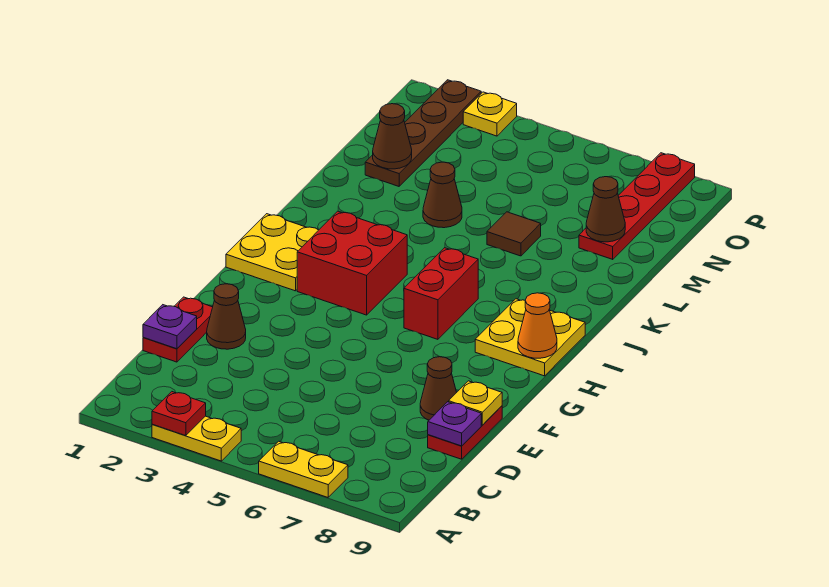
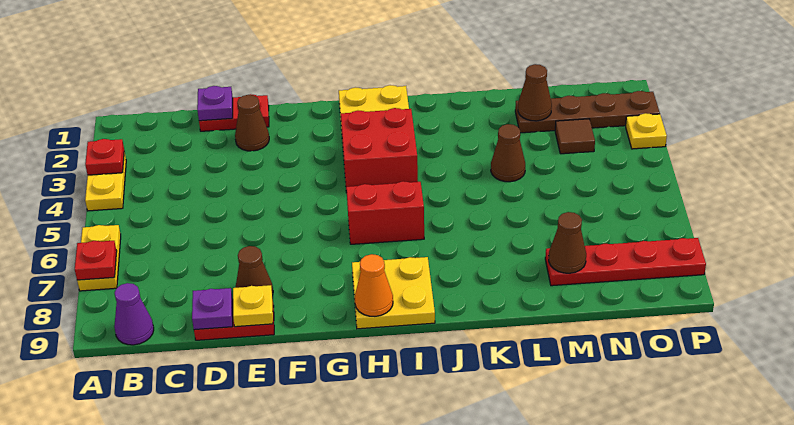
none -> red plate A7 level 2
none -> purple cone B9 level 1
brown tile L6 level 1 -> brown tile N3 level 1

